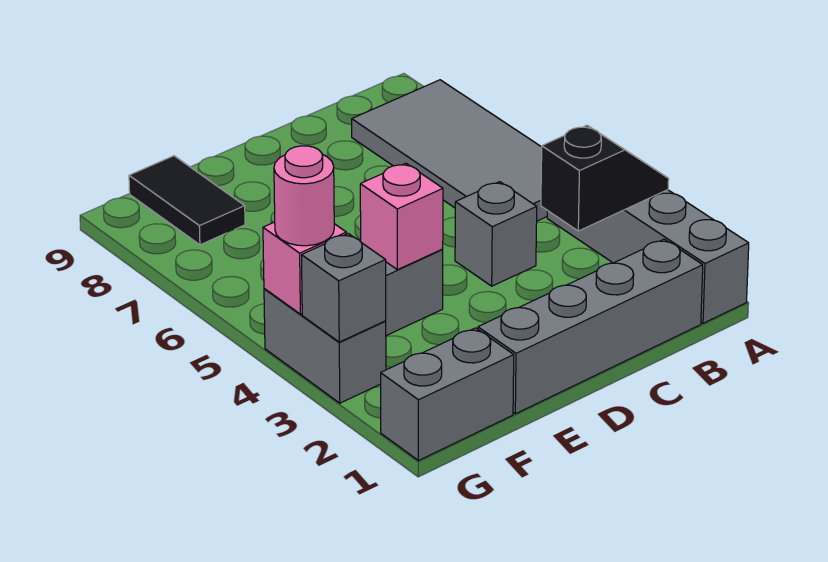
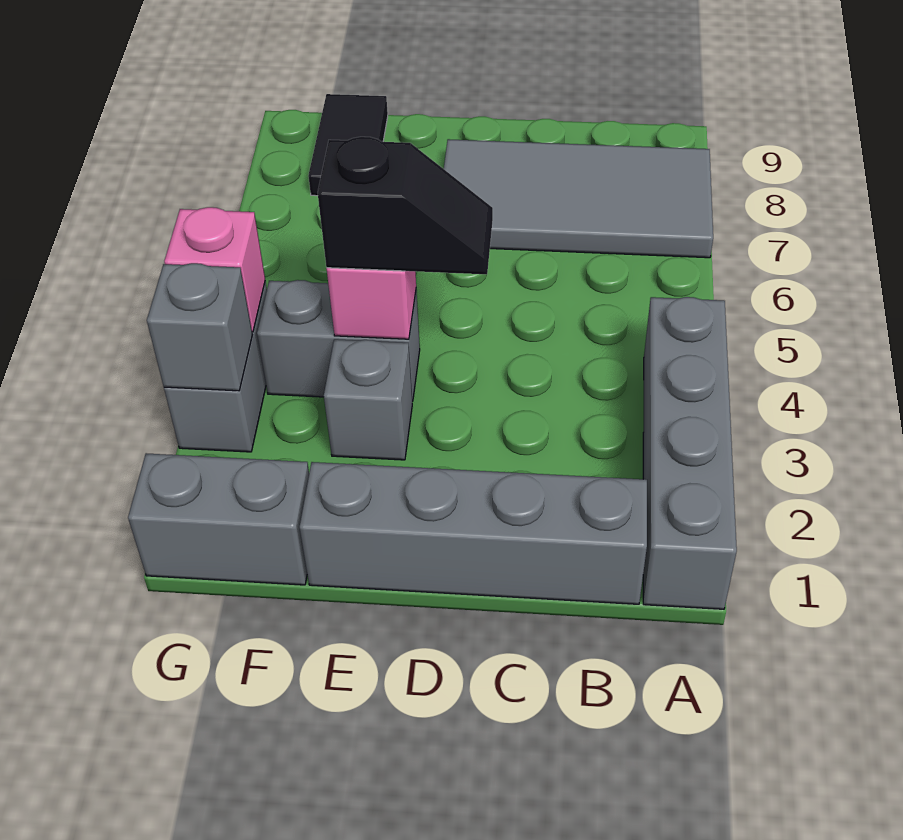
black slope A3:B3 level 2 top B -> black slope D4:E4 level 3 top E
grey tile A5:B8 level 1 -> grey tile A7:D8 level 1
grey brick C4 level 1 -> grey brick E3 level 1
pink round brick G4 level 3 -> none

